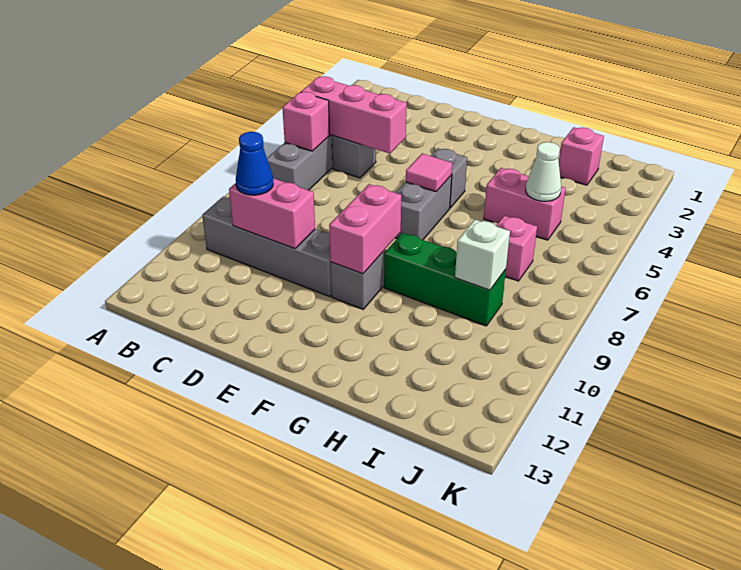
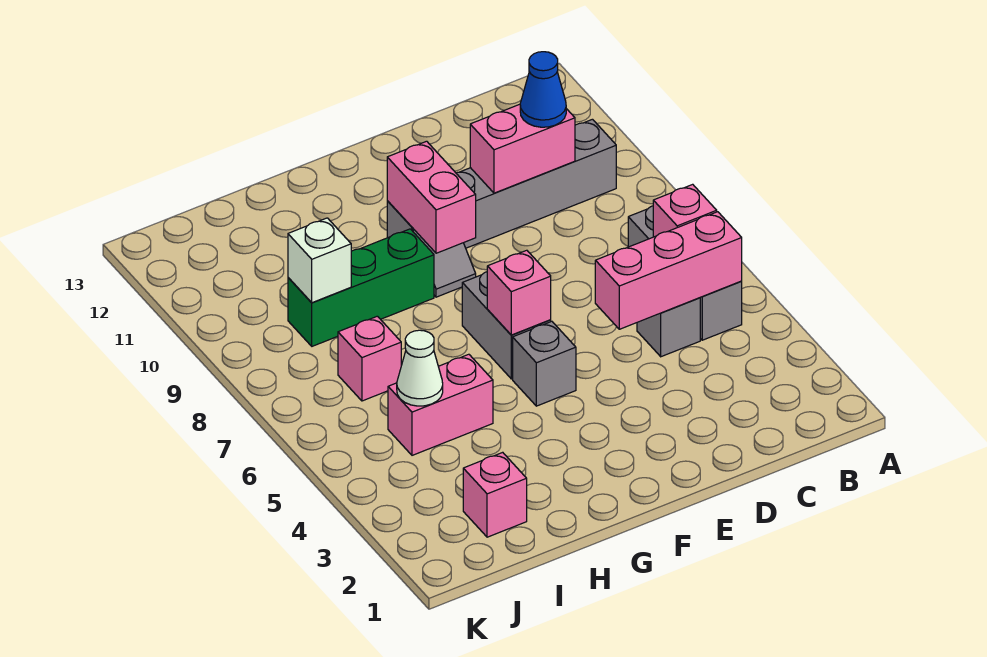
pink tile F6 level 2 -> pink brick F6 level 2

